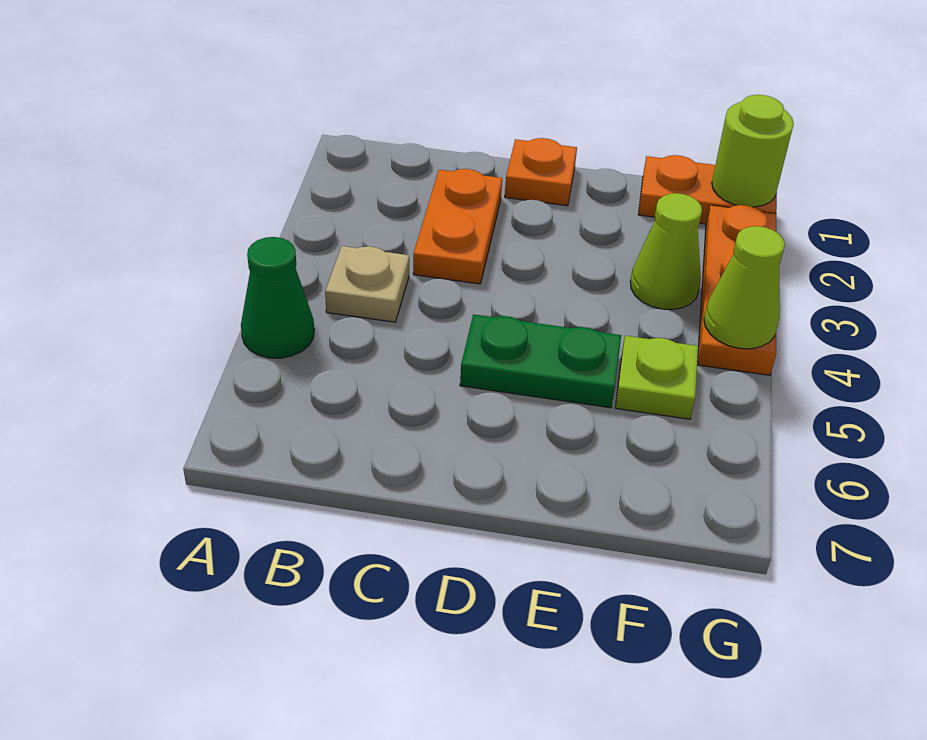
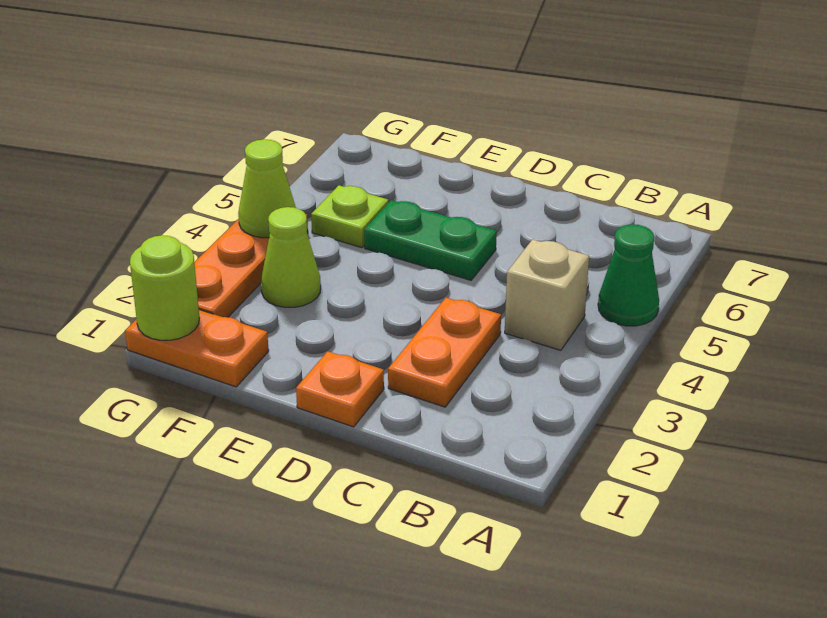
tan plate B4 level 1 -> tan brick B4 level 1

